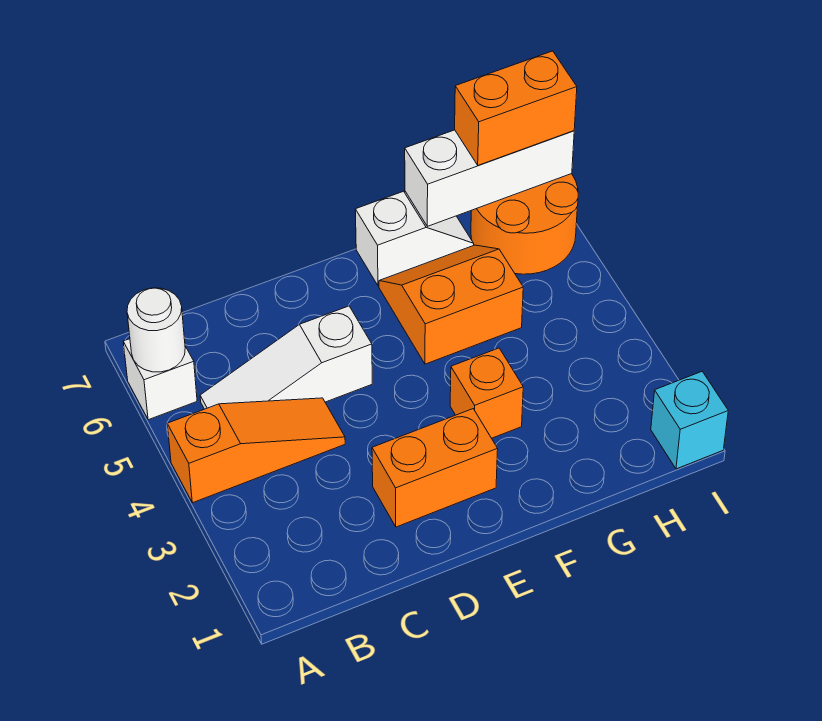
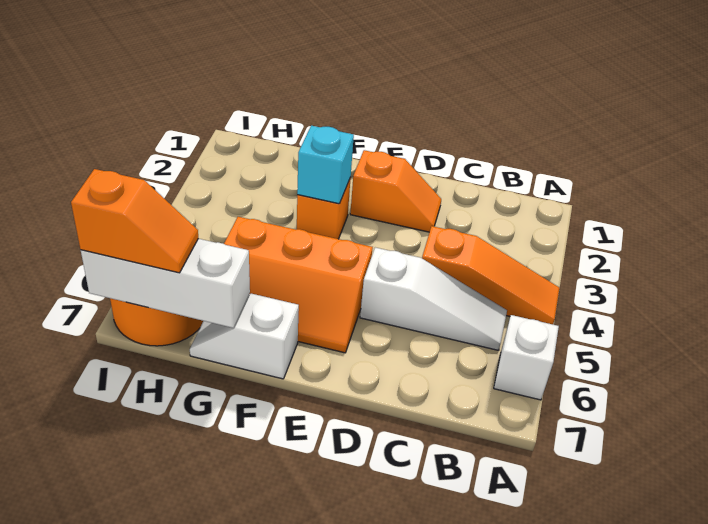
orange slope A4:C4 level 1 top A -> orange slope A4:C4 level 1 top C
white round brick A6 level 2 -> none
orange brick D2:E2 level 1 -> orange slope D2:E2 level 1 top E
orange slope F5:G6 level 1 top 5 -> orange slope E5:G6 level 1 top 5
orange brick H7:I7 level 3 -> orange slope H7:I7 level 3 top I
cyan brick I1 level 1 -> cyan brick F3 level 2

